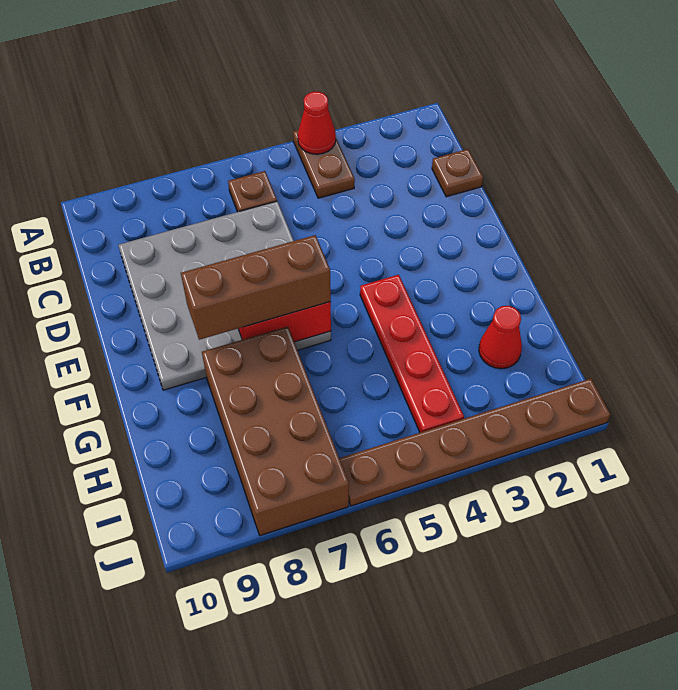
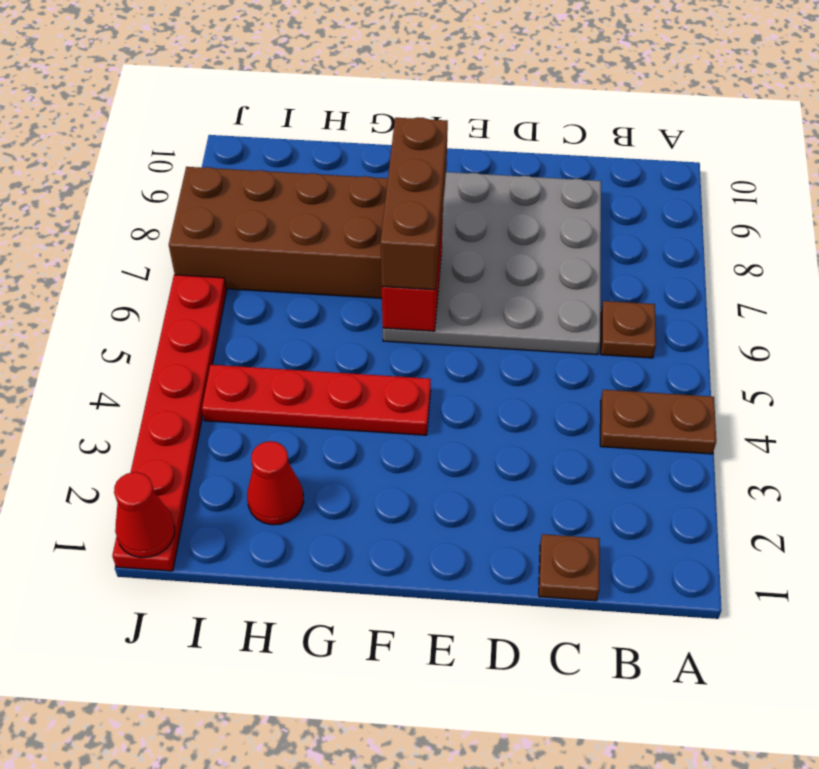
red cone A4 level 2 -> red cone J1 level 2
brown plate J1:J6 level 1 -> red plate J1:J6 level 1

